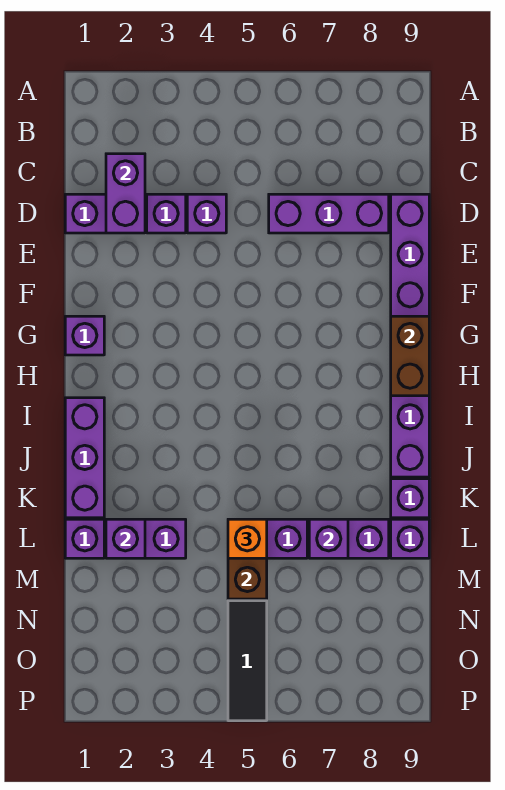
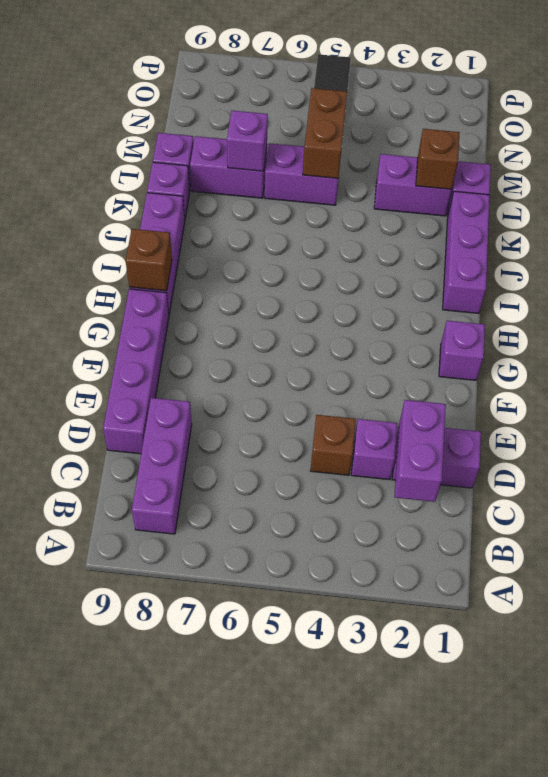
purple brick D4 level 1 -> brown brick D4 level 1
purple brick D6:D8 level 1 -> purple brick B8:D8 level 1
brown brick G9:H9 level 2 -> brown brick H9 level 2
purple brick L2 level 2 -> brown brick L2 level 2
orange brick L5 level 3 -> none

